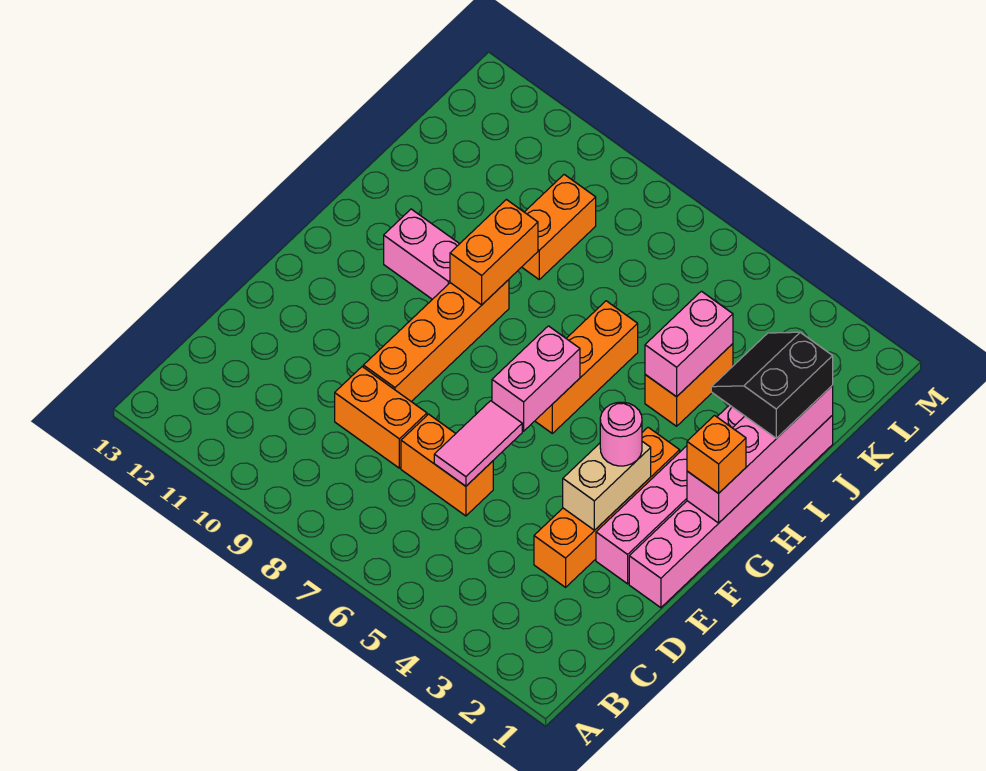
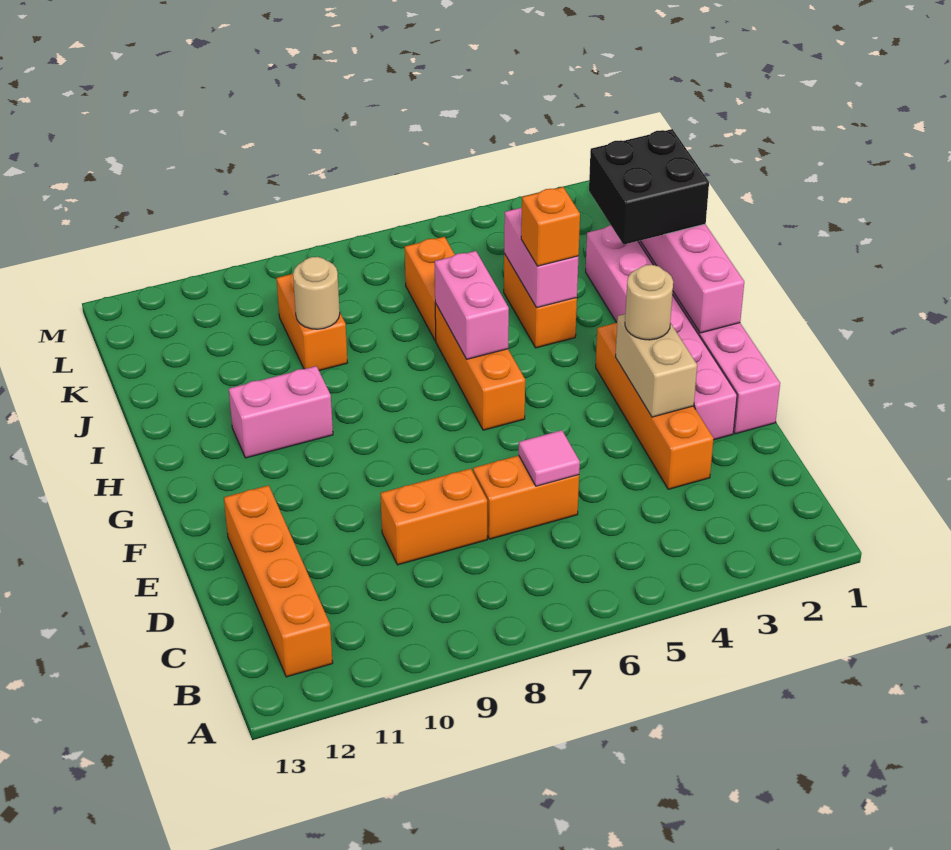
pink tile D6:E6 level 2 -> pink tile D6 level 2
orange brick E9:H9 level 1 -> orange brick B12:E12 level 1
pink round brick F3 level 3 -> tan round brick F3 level 3
pink brick F6:G6 level 2 -> pink brick H6:I6 level 2
orange brick G1 level 3 -> orange brick I4 level 3
orange brick H9:I9 level 2 -> orange brick J6:K6 level 1
black slope I1:J2 level 3 top 1 -> black brick I1:J2 level 3
none -> tan round brick J9 level 2

